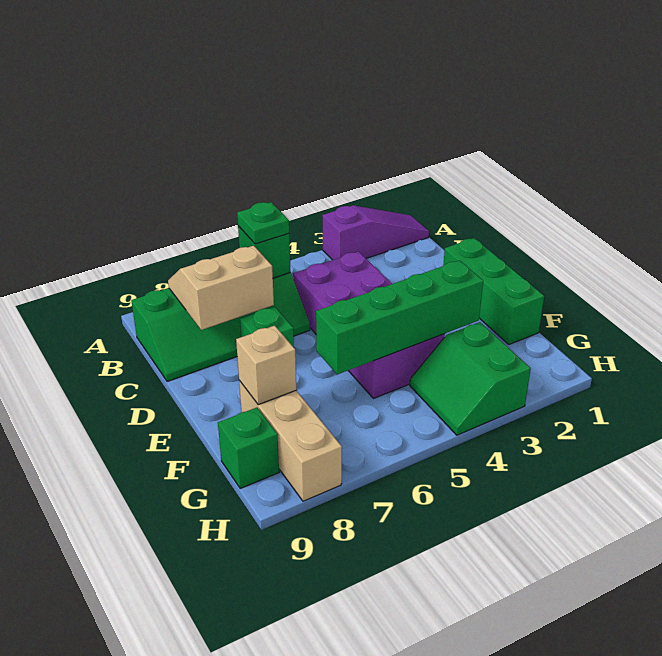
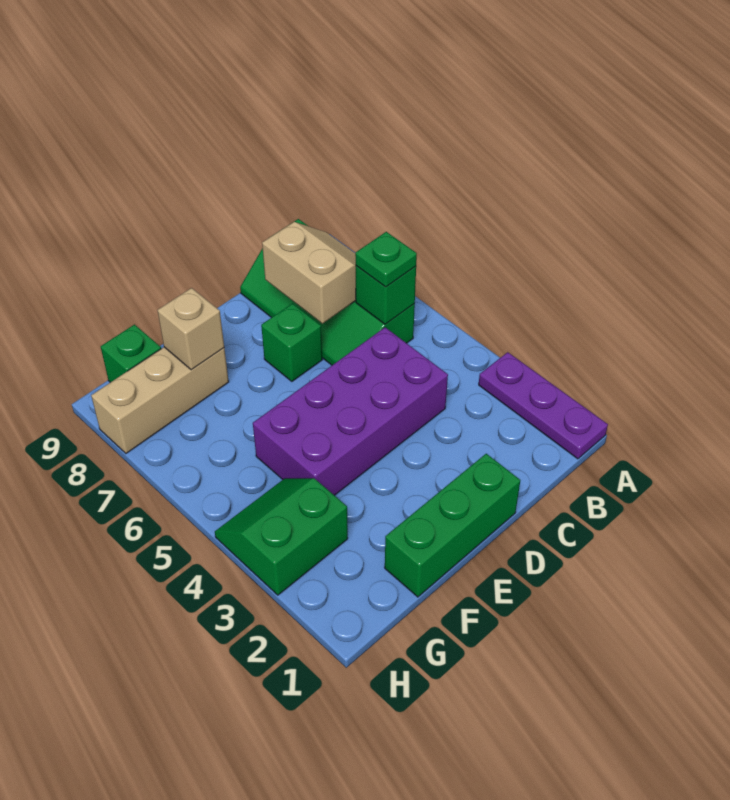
purple slope A1:A3 level 1 top 3 -> purple plate A1:A3 level 1
green brick F3:F6 level 2 -> none

